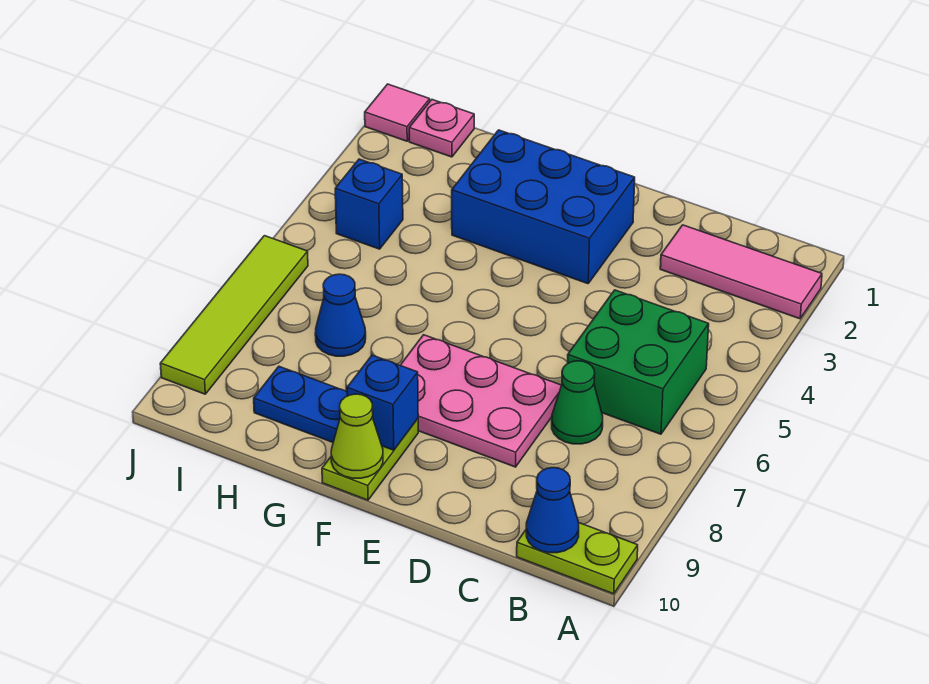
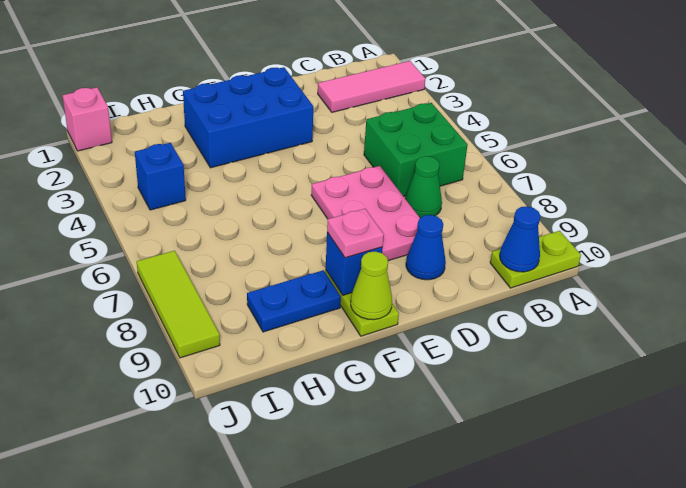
pink plate D7:F8 level 1 -> pink plate D6:E8 level 1
blue cone H7 level 1 -> blue cone D9 level 1
pink plate I1 level 1 -> pink plate F9 level 3
pink tile J1 level 1 -> pink brick J1 level 1
lime tile J6:J9 level 1 -> lime tile J7:J9 level 1

